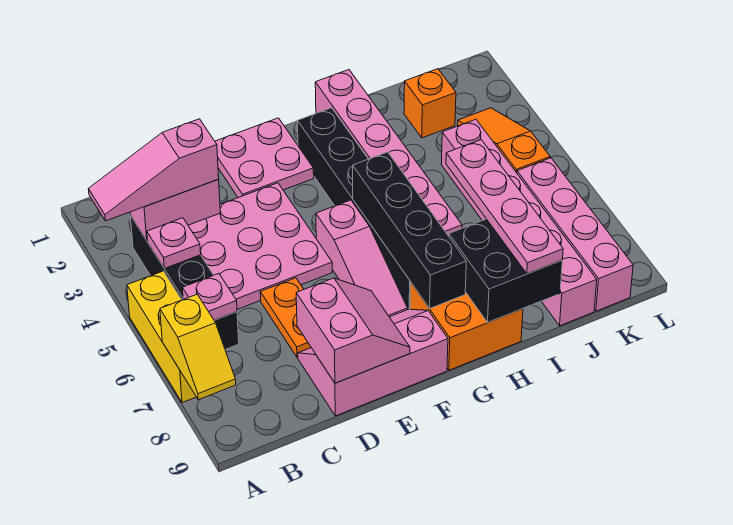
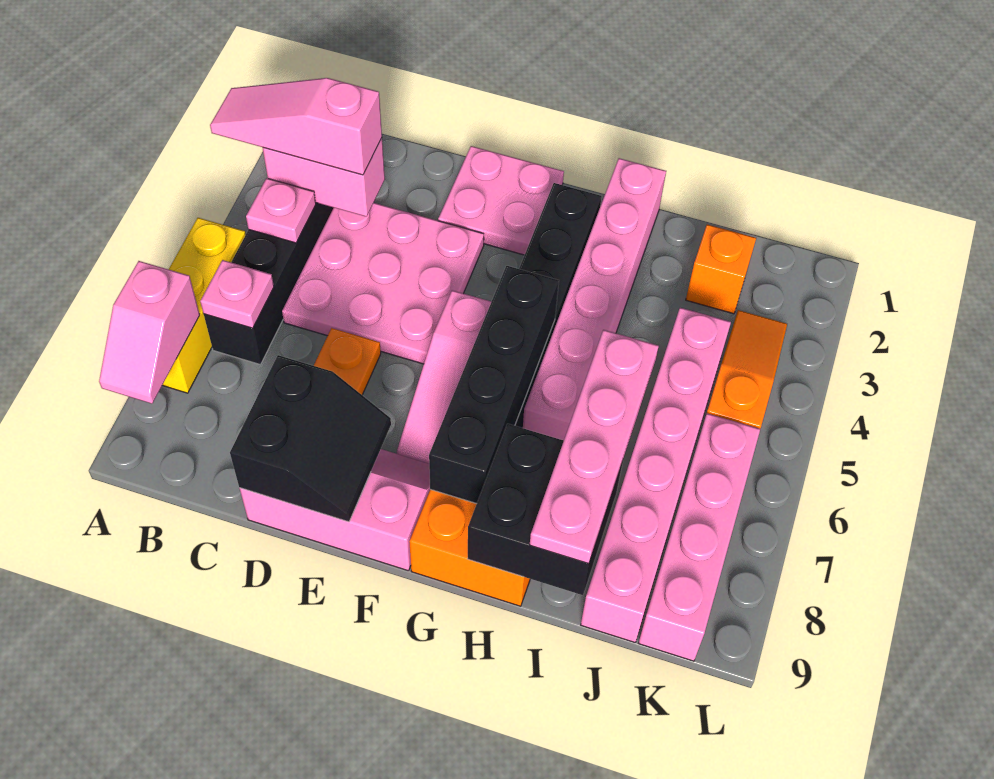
yellow slope A7:A8 level 2 top 7 -> pink slope A7:A8 level 2 top 7
pink slope D8:E9 level 2 top D -> black slope D8:E9 level 2 top D

